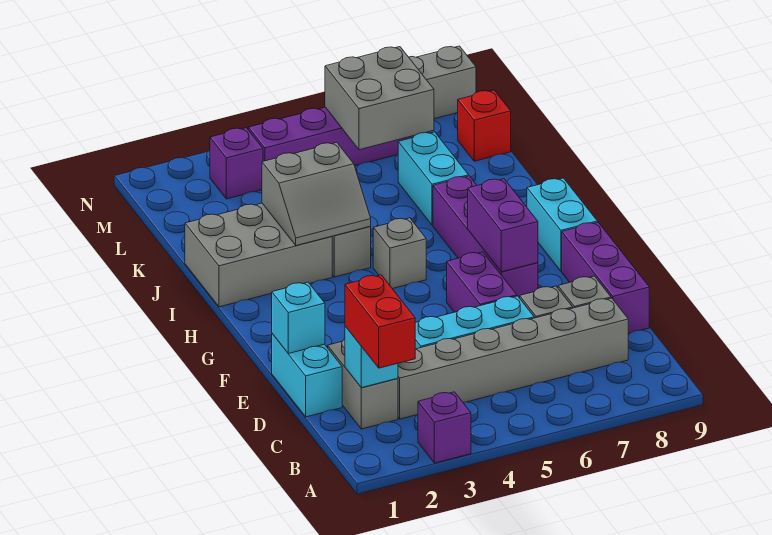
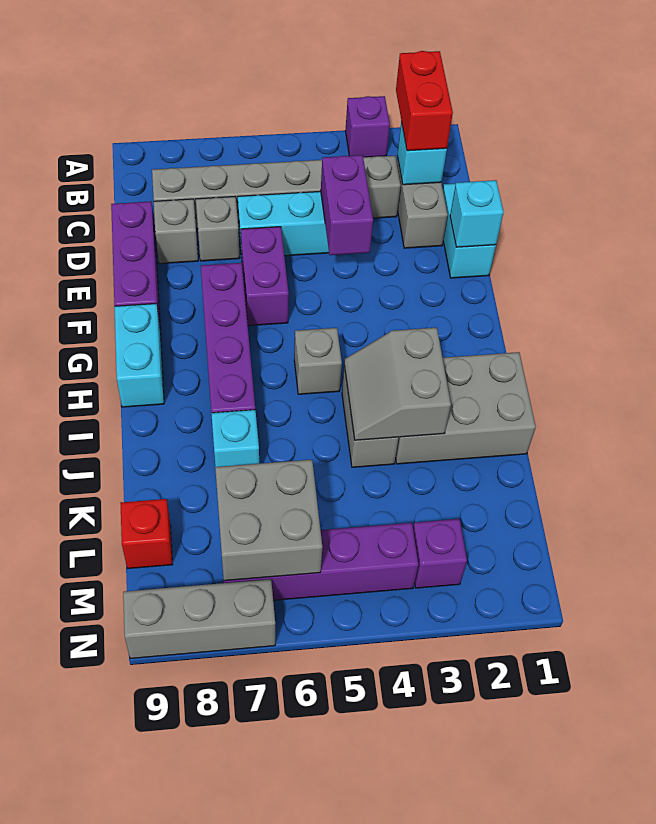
purple brick F7:G7 level 2 -> purple brick D4:E4 level 2
grey slope I3:J4 level 2 top J -> grey slope I3:J4 level 2 top 3
cyan brick J7:K7 level 1 -> cyan brick J7 level 1

